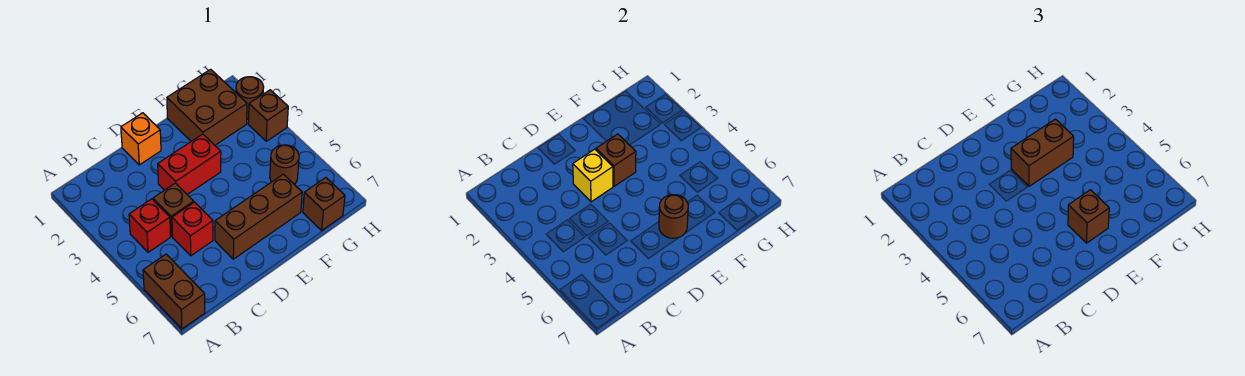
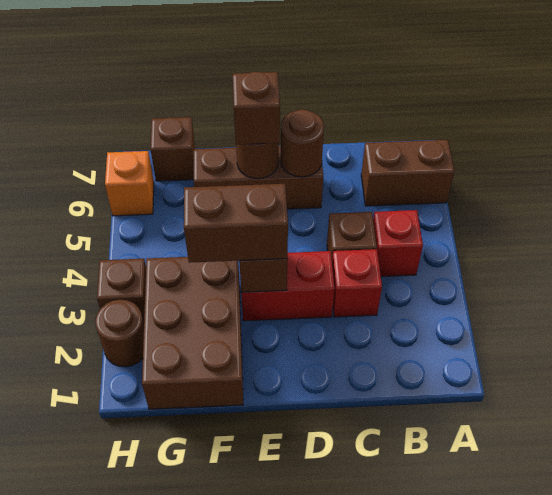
brown brick A6:A7 level 1 -> brown brick A6:B6 level 1
red brick C5 level 1 -> red brick C3 level 1
orange brick D1 level 1 -> orange brick H6 level 1
yellow brick D3 level 2 -> none
brown brick F1:G2 level 1 -> brown brick F1:G3 level 1
brown round brick G5 level 1 -> brown round brick D6 level 2

